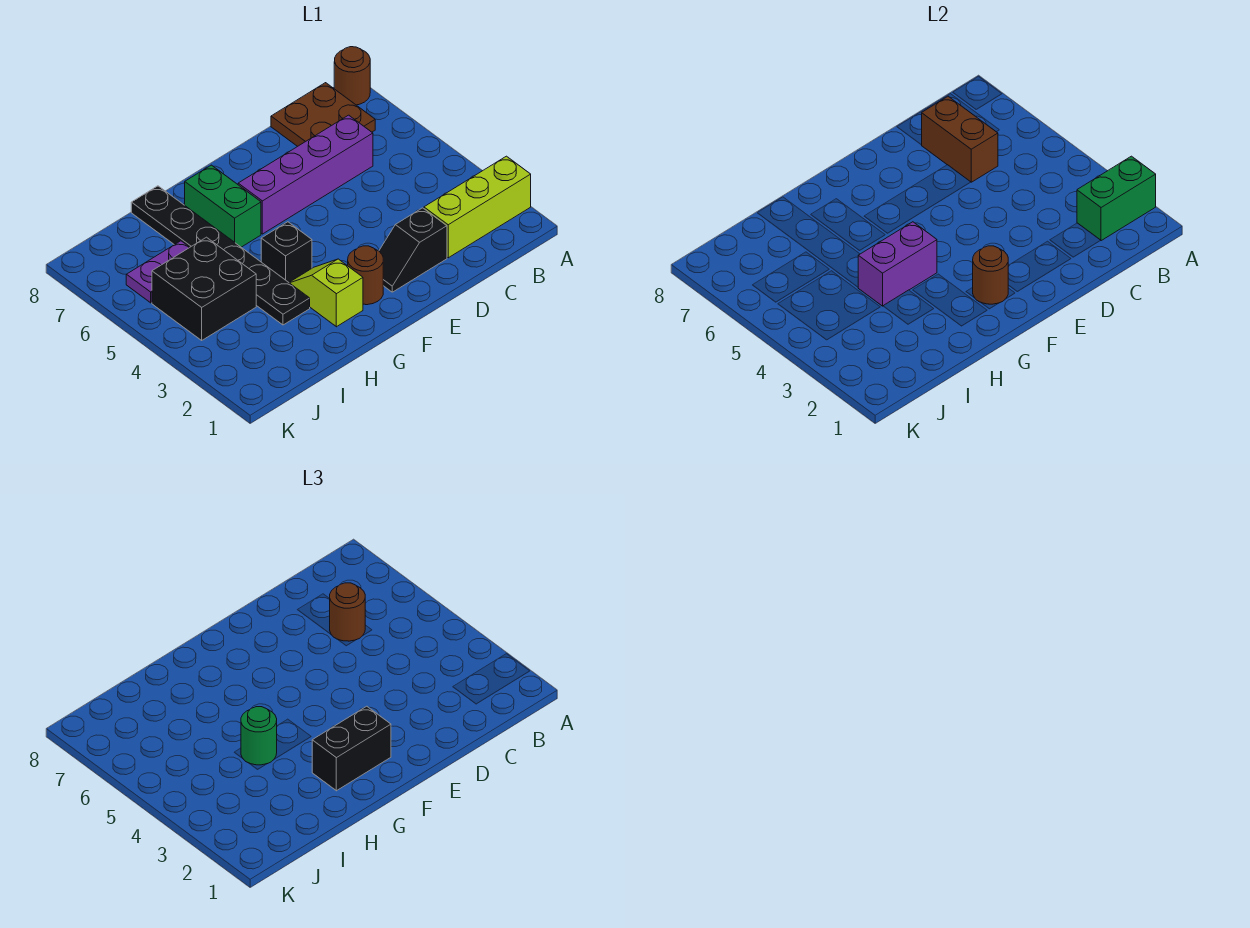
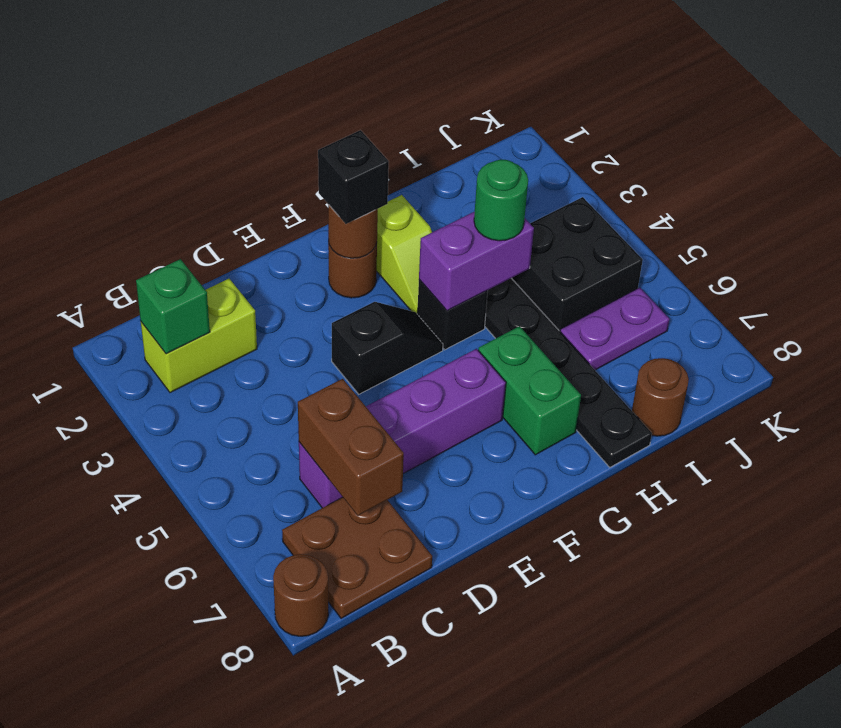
lime brick A2:C2 level 1 -> lime brick B2:C2 level 1
green brick A2:B2 level 2 -> green brick B2 level 2
brown round brick C6 level 3 -> brown round brick I8 level 1
black slope D2:E2 level 1 top D -> black slope E4:F4 level 1 top E
black brick F2:G2 level 3 -> black brick F2 level 3

